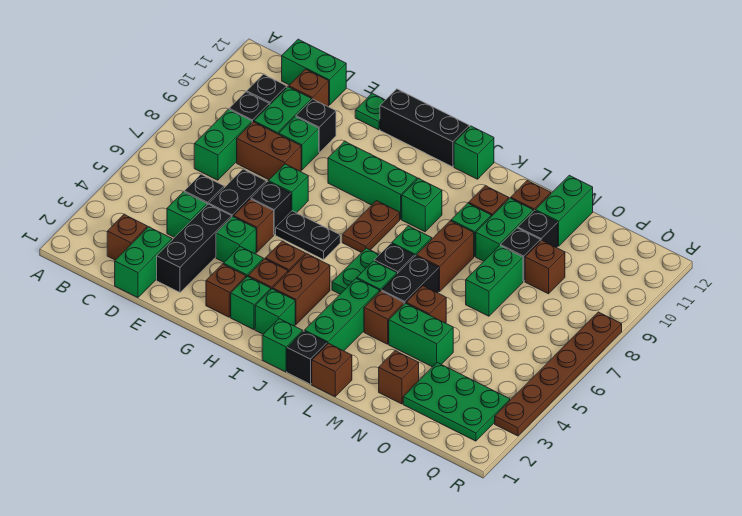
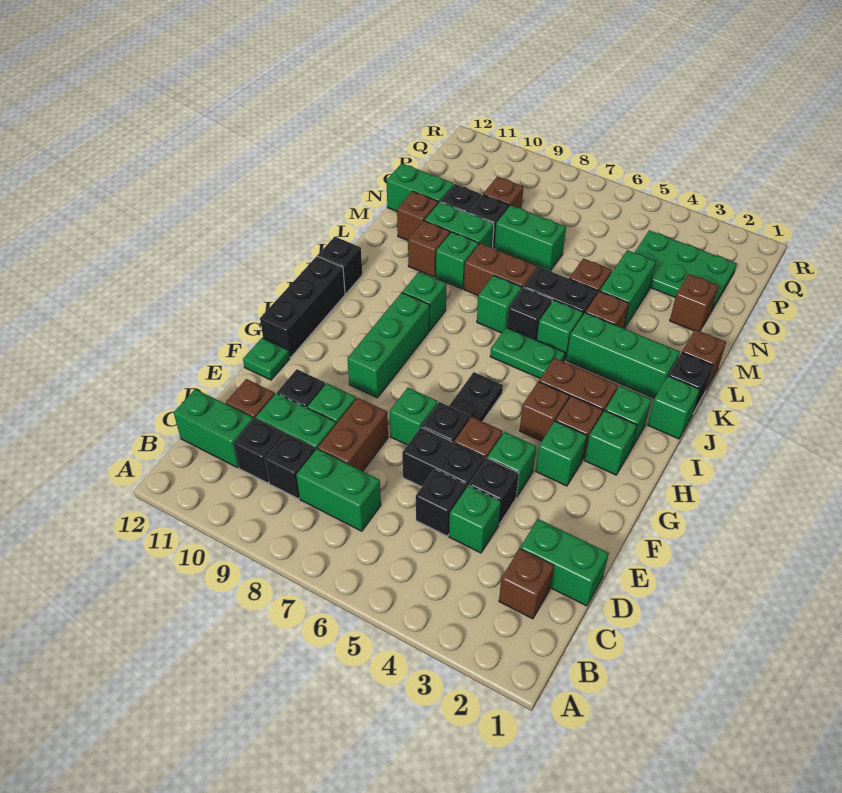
green brick C12:D12 level 1 -> green brick C11:C12 level 1
black brick E2:E4 level 1 -> black brick E4 level 1
brown brick G2 level 1 -> none
brown plate I7:I8 level 1 -> none
green brick J12 level 1 -> black brick J12 level 1
green plate O2:Q3 level 1 -> green plate O2:P4 level 1
brown plate R3:R8 level 1 -> none

